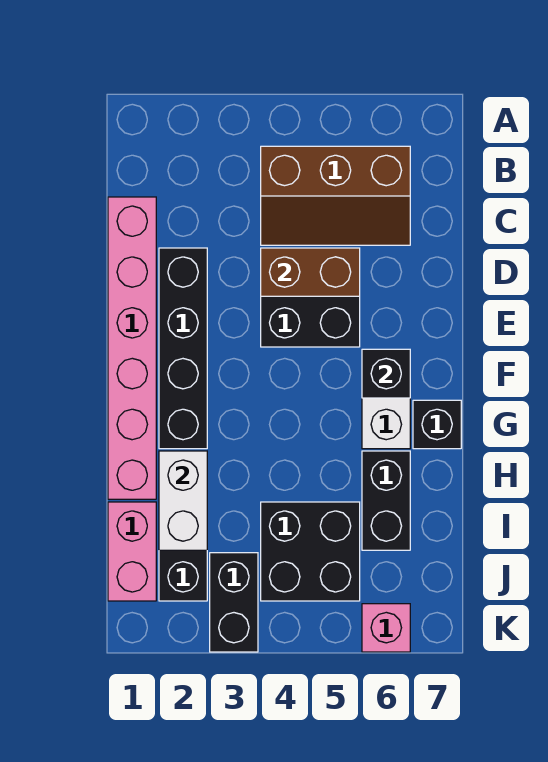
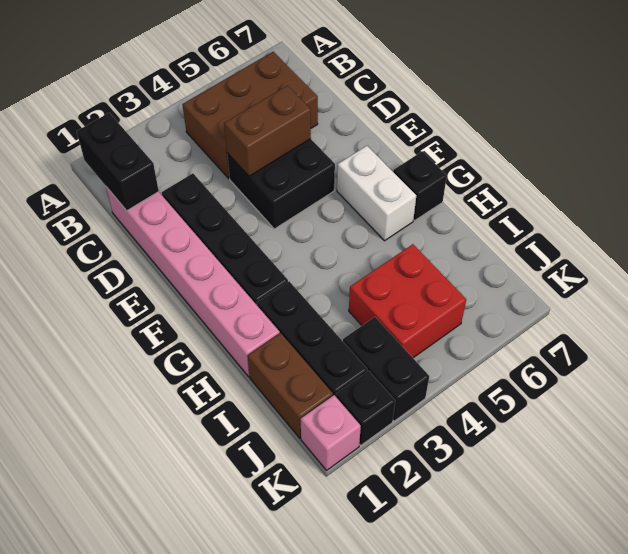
brown slope B4:C6 level 1 top B -> brown brick B4:C6 level 1
black brick F6 level 2 -> black brick K2 level 1
white brick H2:I2 level 2 -> none
black brick H6:I6 level 1 -> black brick B1:C1 level 2
pink brick I1:J1 level 1 -> brown brick I1:J1 level 1
black brick I4:J5 level 1 -> red brick I4:J5 level 1
pink brick K6 level 1 -> pink brick K1 level 1

